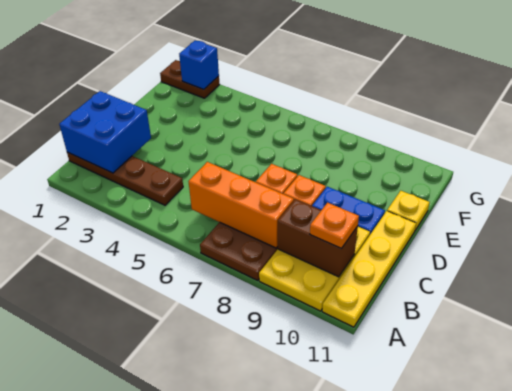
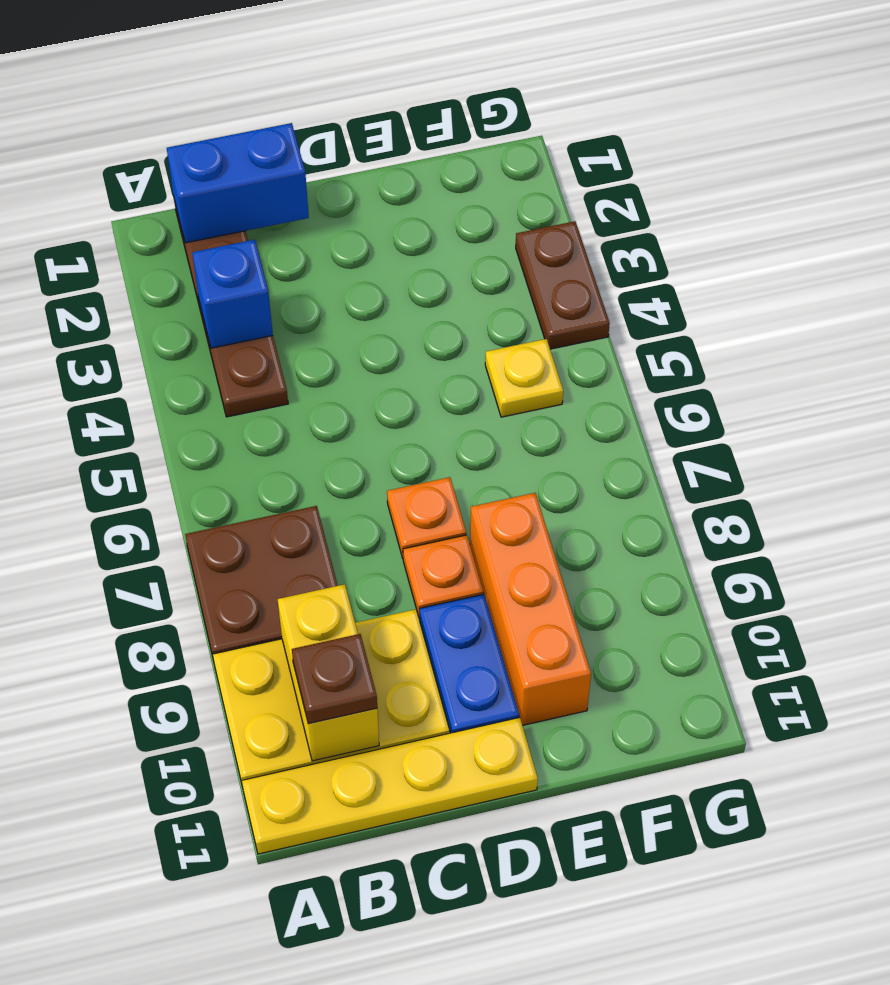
blue brick B1:C2 level 2 -> blue brick B1:C1 level 2
orange brick B6:B8 level 2 -> orange brick E8:E10 level 1
brown brick B9:B10 level 2 -> yellow brick B9:B10 level 2
orange plate B10 level 3 -> brown plate B10 level 3
yellow plate E11 level 1 -> yellow plate F5 level 1
brown plate G1:G2 level 1 -> brown plate G3:G4 level 1
blue brick G2 level 2 -> blue brick B3 level 2

